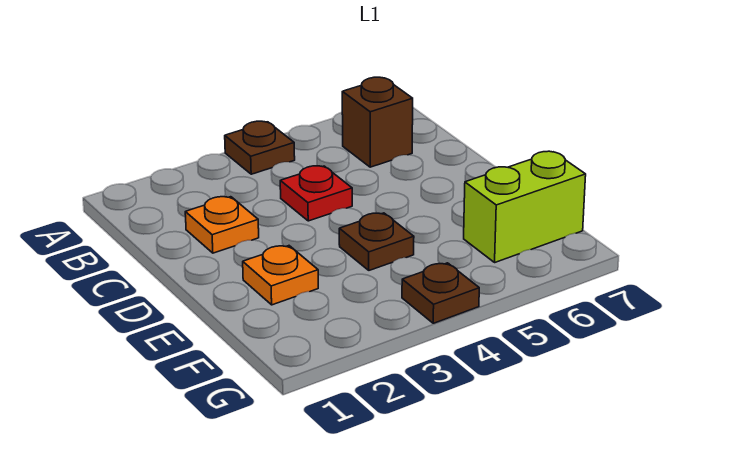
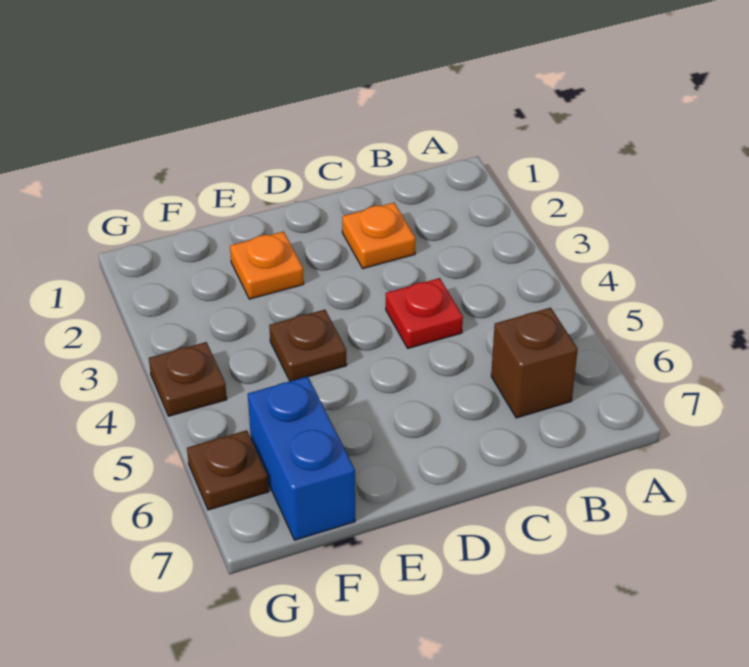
brown plate A4 level 1 -> brown plate G6 level 1
lime brick F6:F7 level 1 -> blue brick F6:F7 level 1

